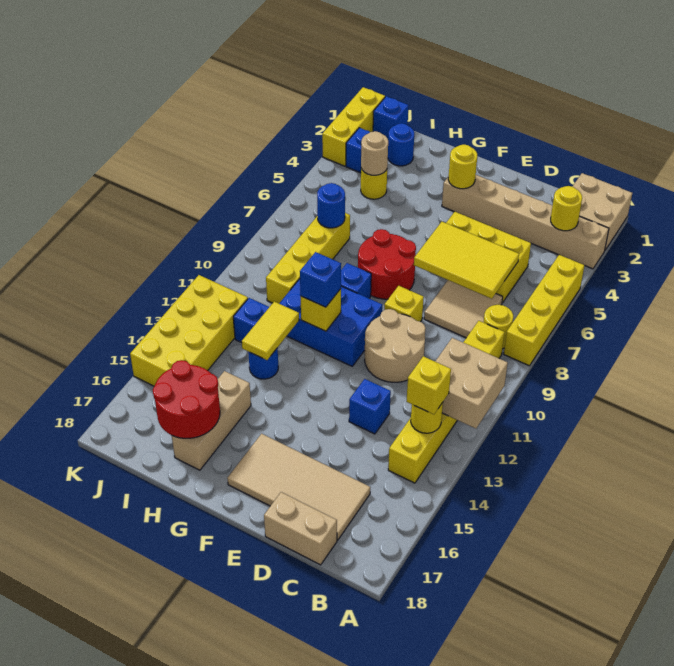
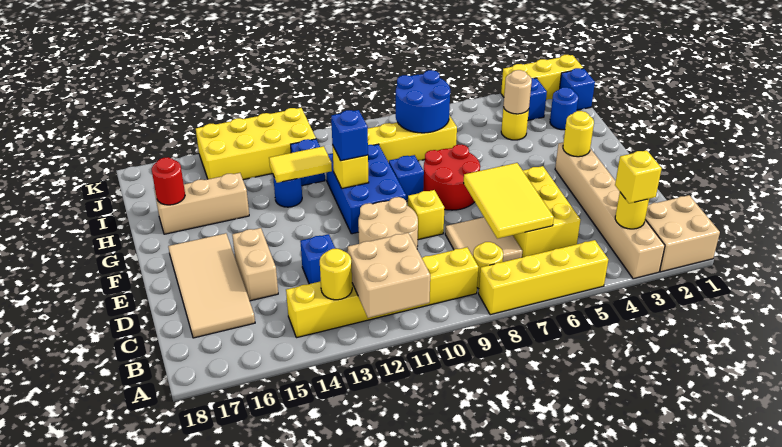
yellow brick B13 level 3 -> yellow brick B3 level 3
tan brick C18:D18 level 1 -> tan brick D15:E15 level 1
red round brick H16:I17 level 2 -> red round brick H17 level 2
blue round brick I7 level 2 -> blue round brick I7:J8 level 2

